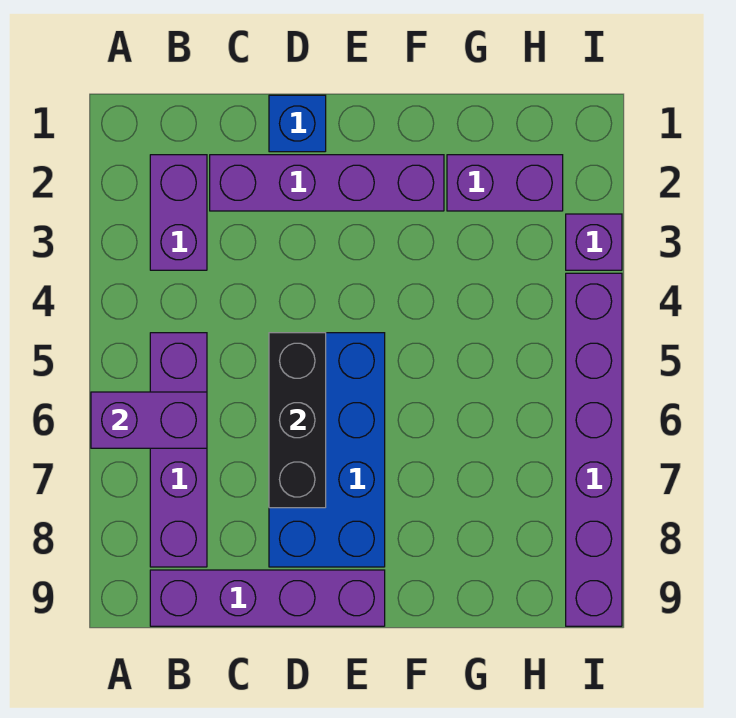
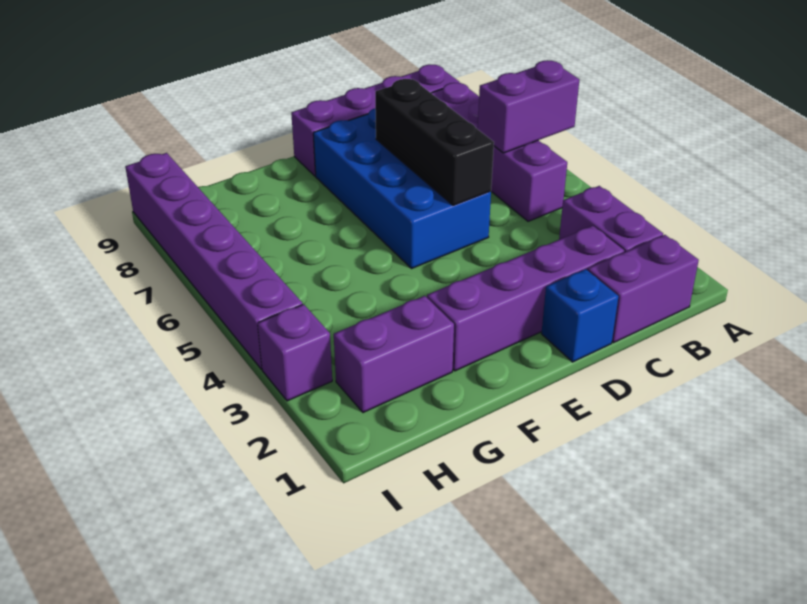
none -> purple brick B1:C1 level 1

